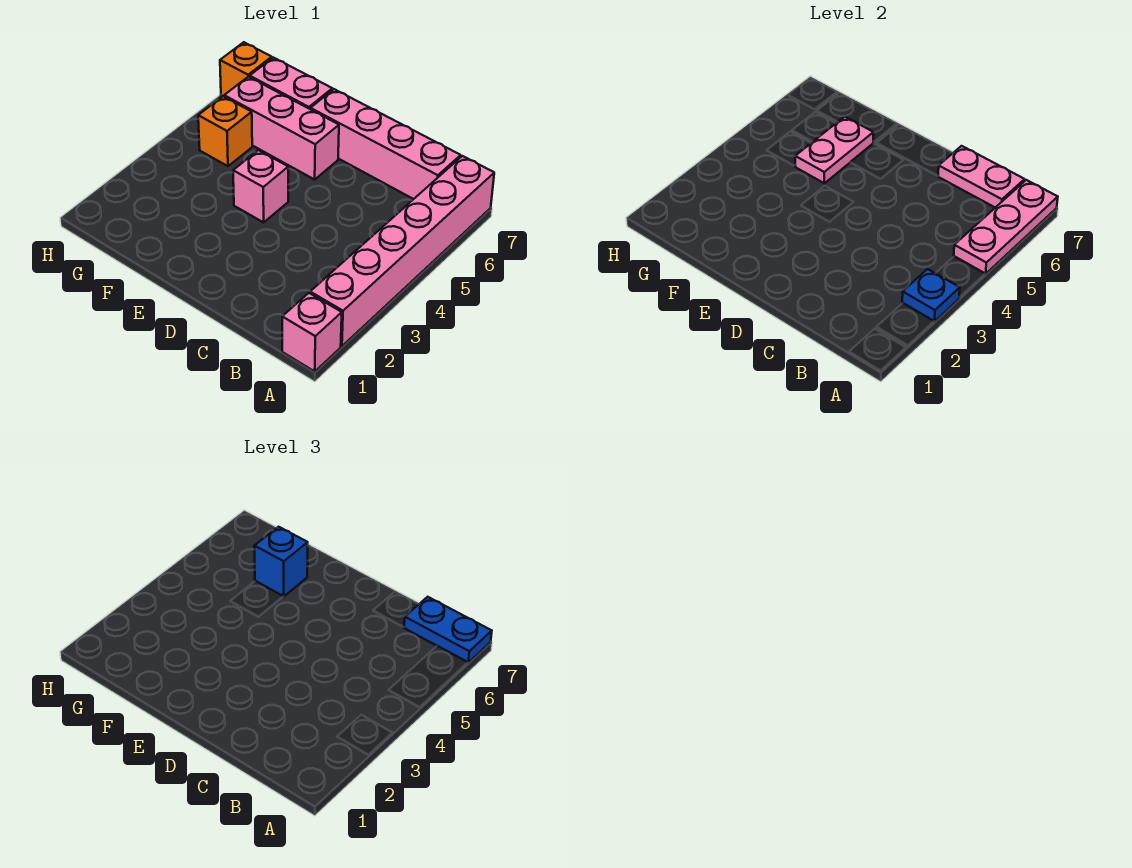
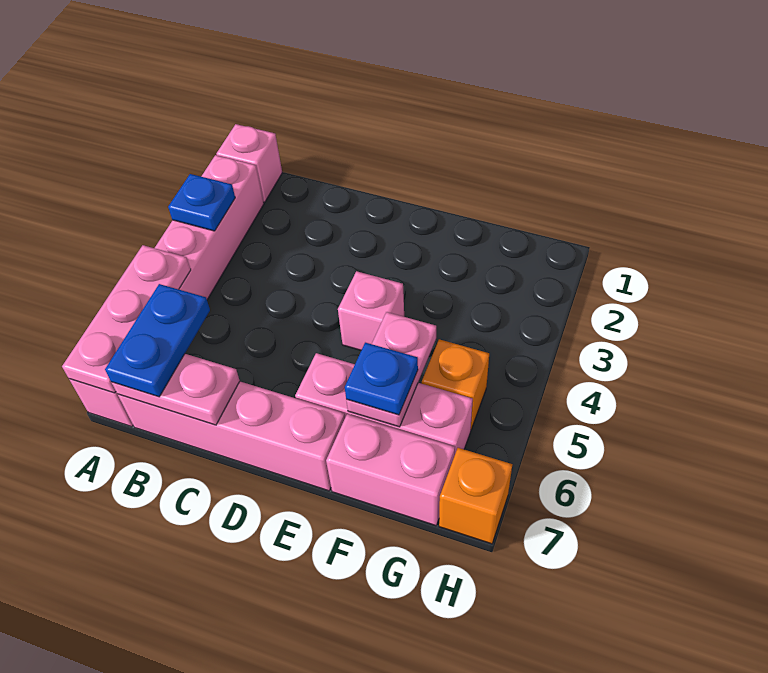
blue plate A7:B7 level 3 -> blue plate B6:B7 level 3
blue brick F6 level 3 -> blue plate F6 level 3

